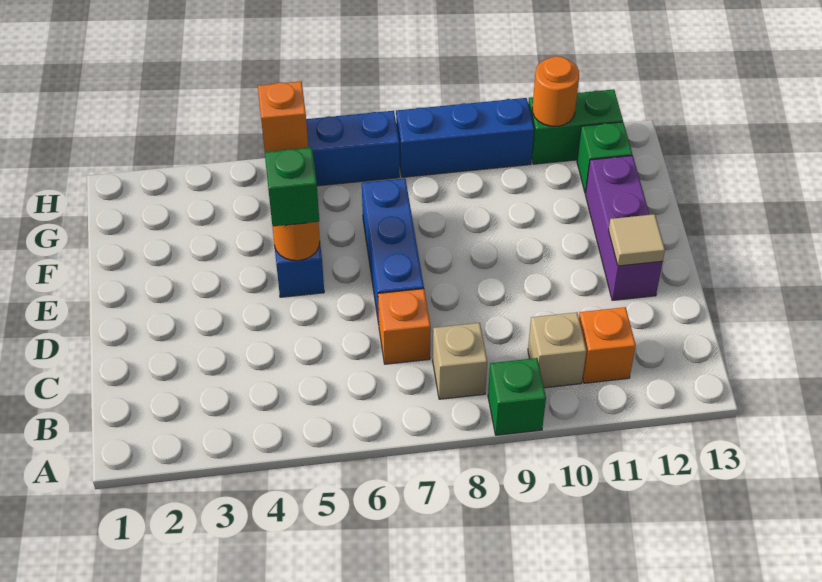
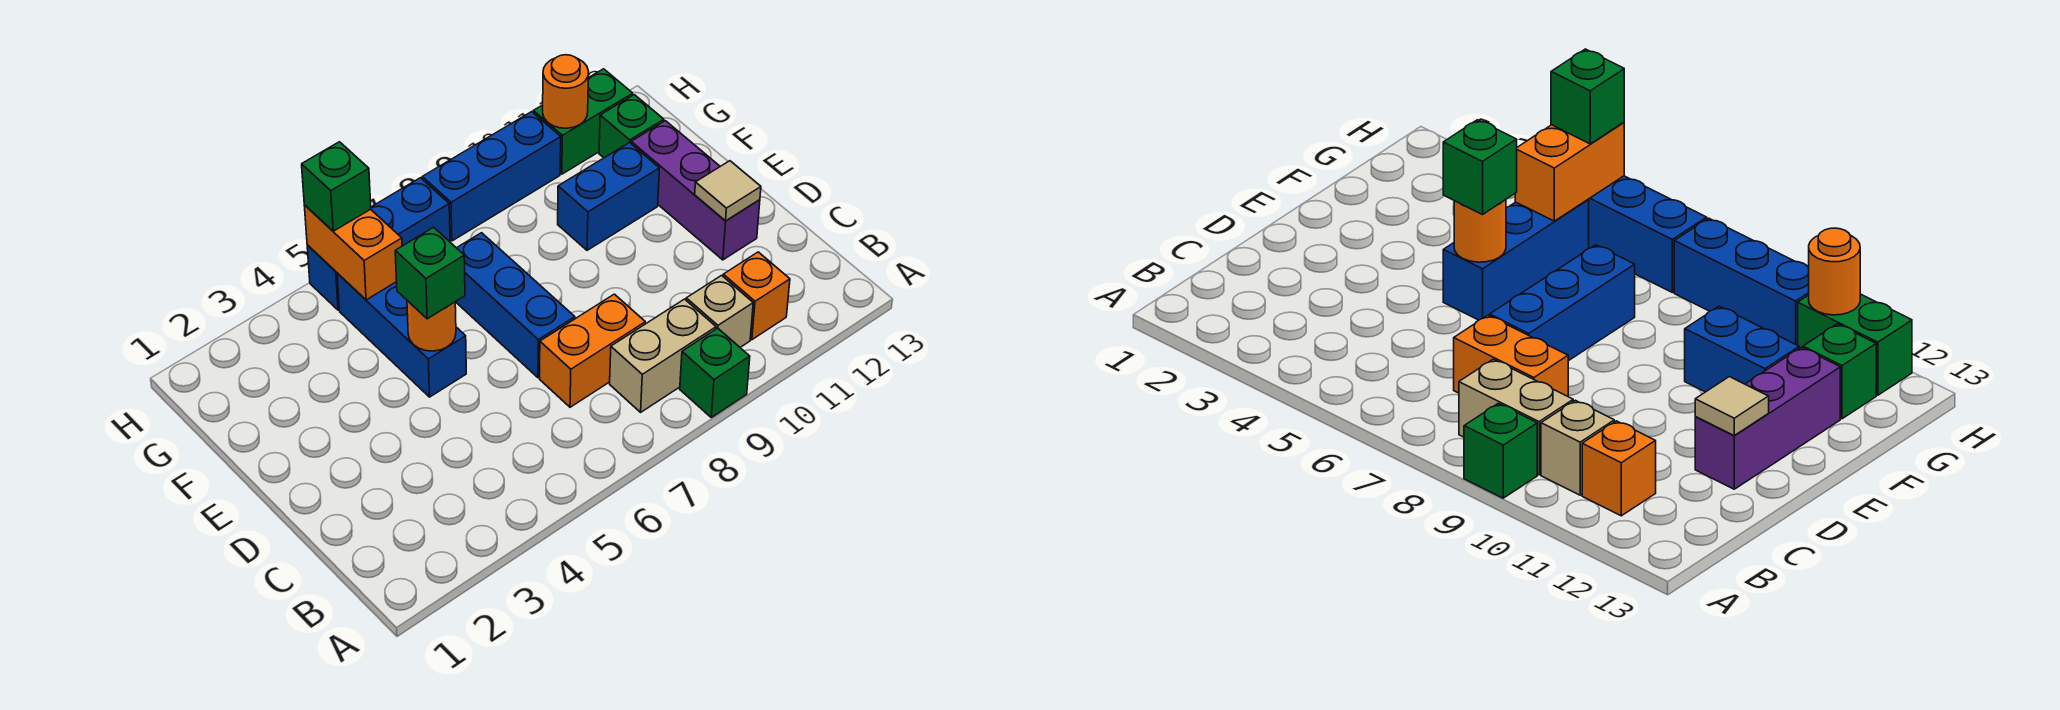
tan brick B8 level 1 -> tan brick B8:B9 level 1
orange brick C7 level 1 -> orange brick C7:C8 level 1
none -> blue brick F10:F11 level 1
orange brick H5 level 2 -> orange brick G5:H5 level 2
none -> green brick H5 level 3

